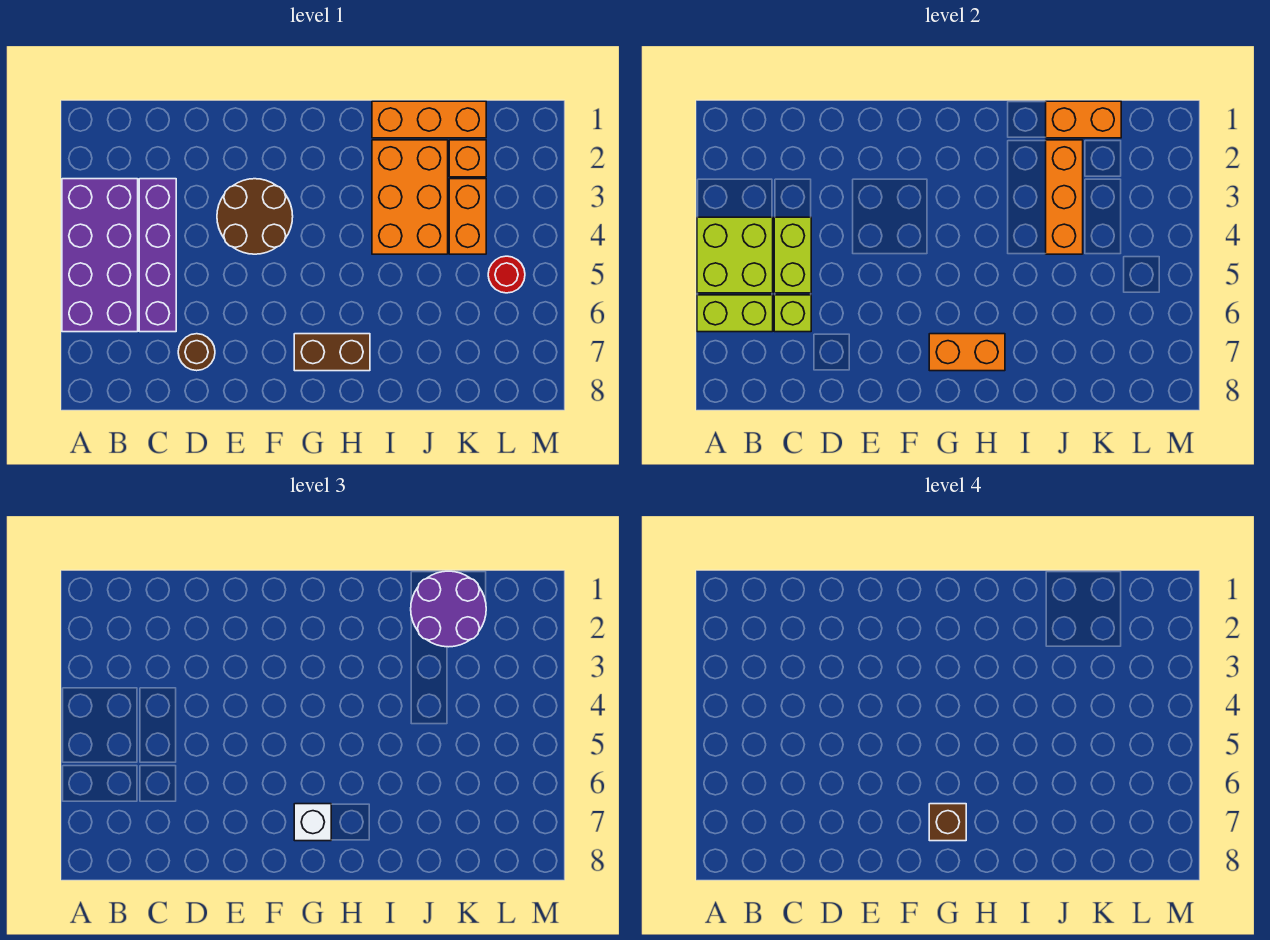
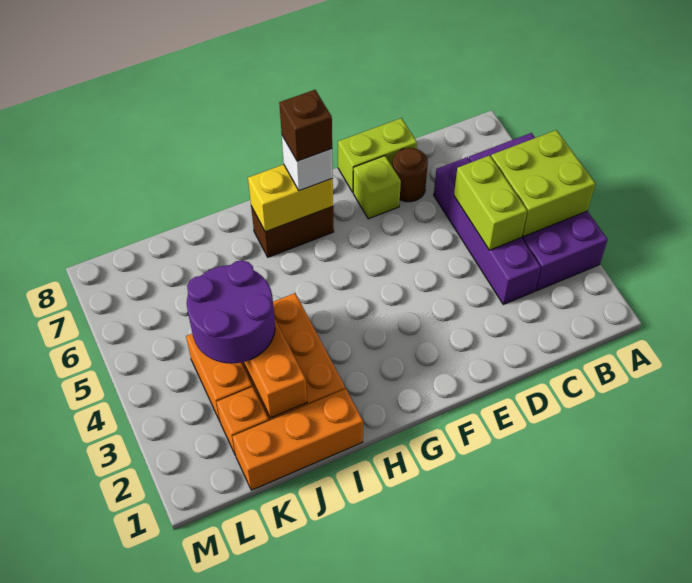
lime brick A6:B6 level 2 -> lime brick D8:E8 level 1
lime brick C6 level 2 -> lime brick E7 level 1
brown round brick E3:F4 level 1 -> none
orange brick G7:H7 level 2 -> yellow brick G7:H7 level 2
orange brick J1:K1 level 2 -> none
purple round brick J1:K2 level 3 -> purple round brick J3:K4 level 3
red round brick L5 level 1 -> none

